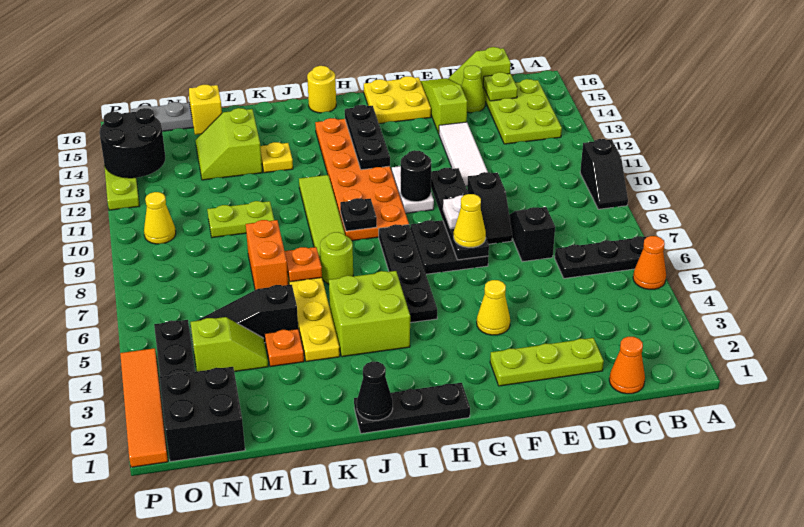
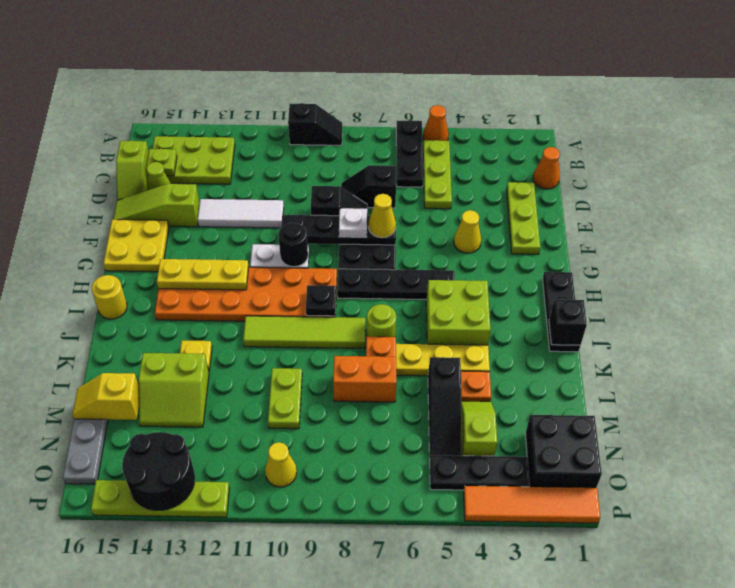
none -> lime plate B5:D5 level 1
black plate H12:H14 level 2 -> yellow plate H12:H14 level 2
black cone J1 level 2 -> black brick J1 level 2

